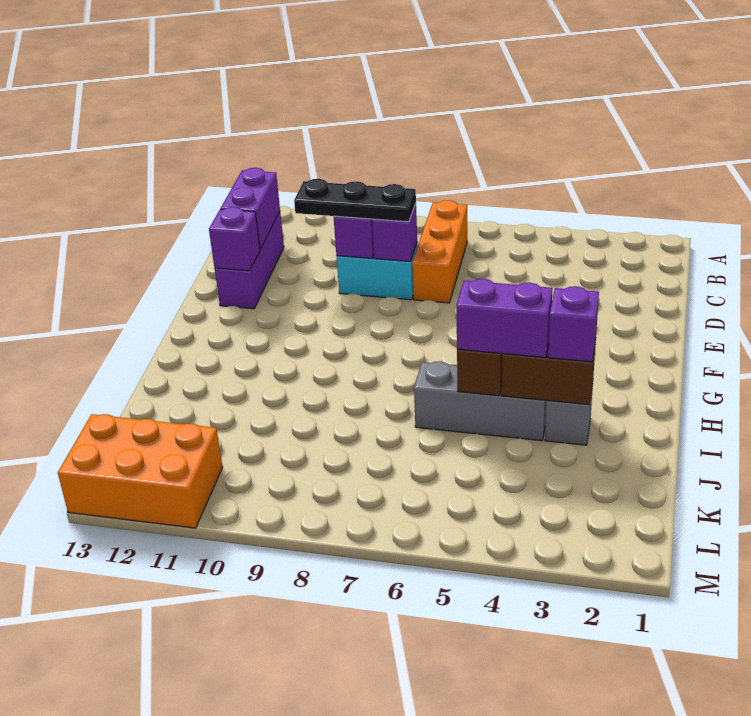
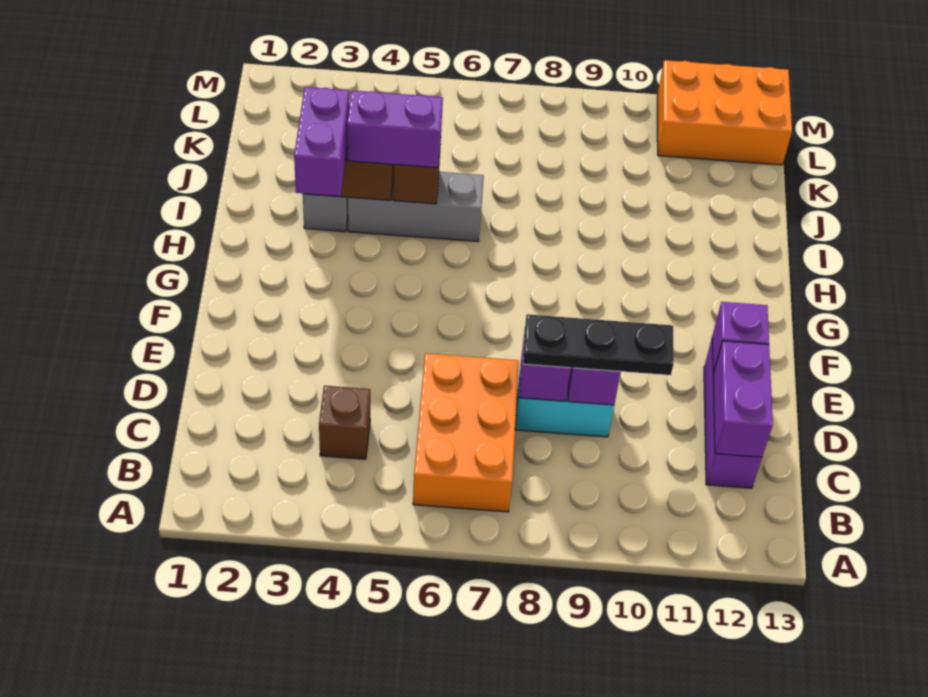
orange brick B7:D7 level 1 -> orange brick B6:D7 level 1
none -> brown brick C4 level 1
purple brick I3 level 3 -> purple brick H3:I3 level 3

